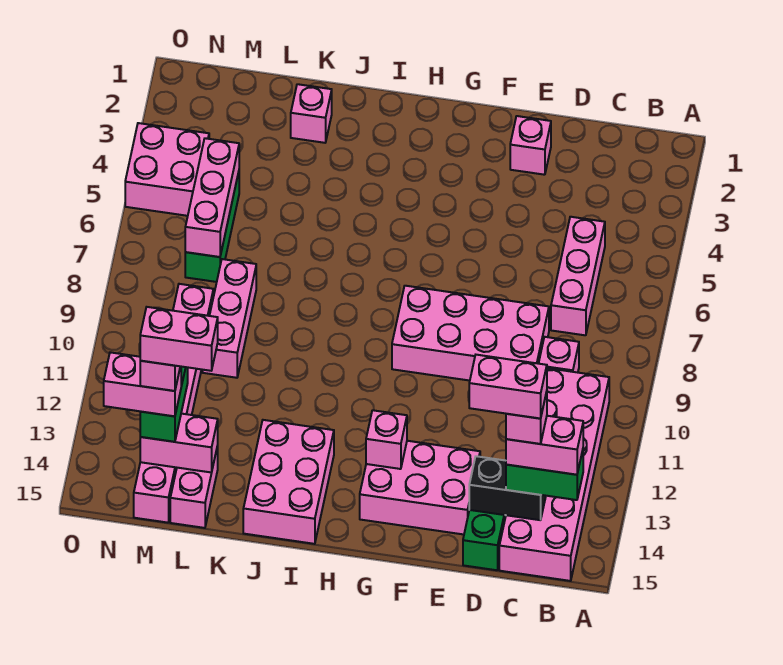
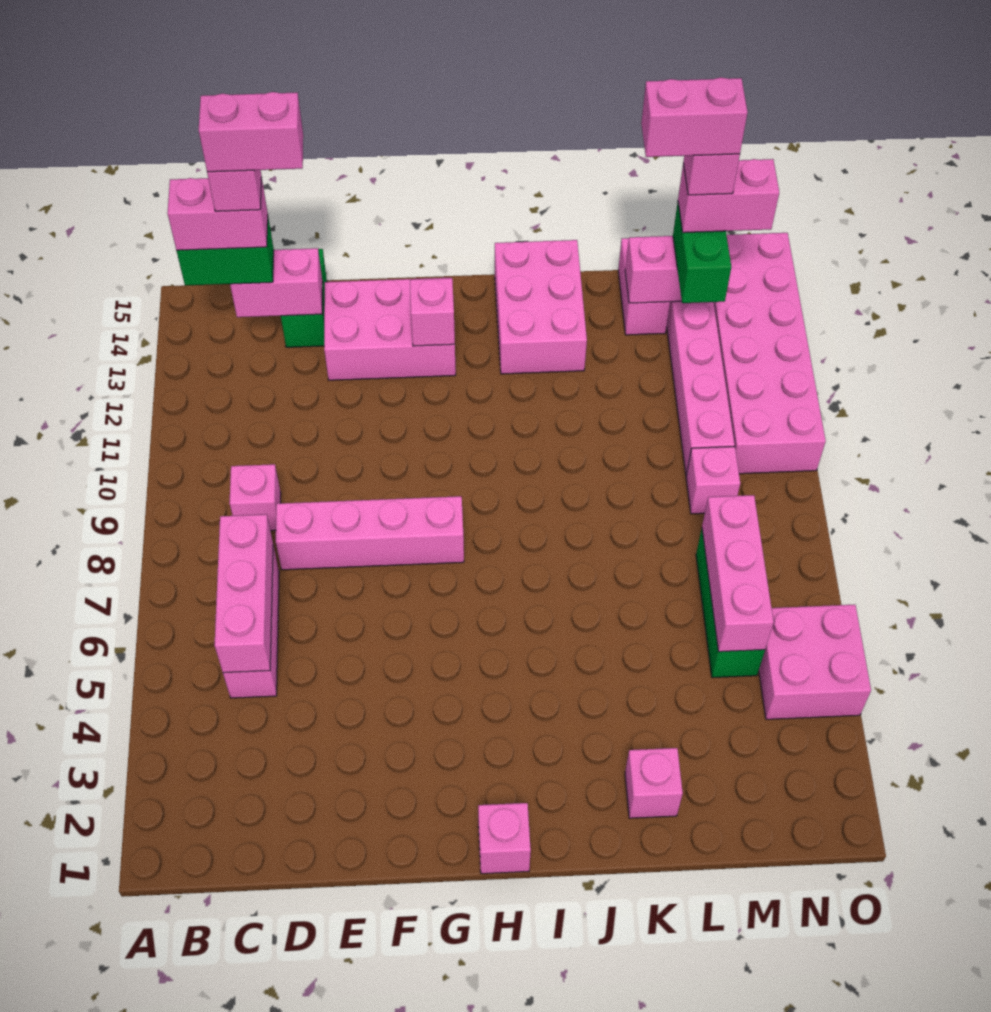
pink brick B10:C15 level 1 -> pink brick N10:O15 level 1
black brick C14:D14 level 2 -> pink brick C14:D14 level 2
pink brick D8:G9 level 1 -> pink brick D8:G8 level 1
pink brick E2 level 1 -> pink brick H1 level 1
pink brick L8:L10 level 1 -> pink brick C5:C7 level 2

